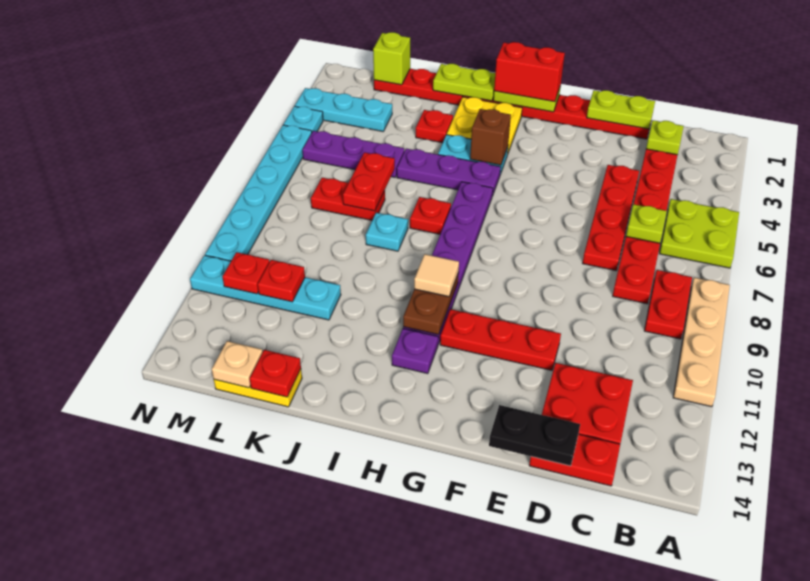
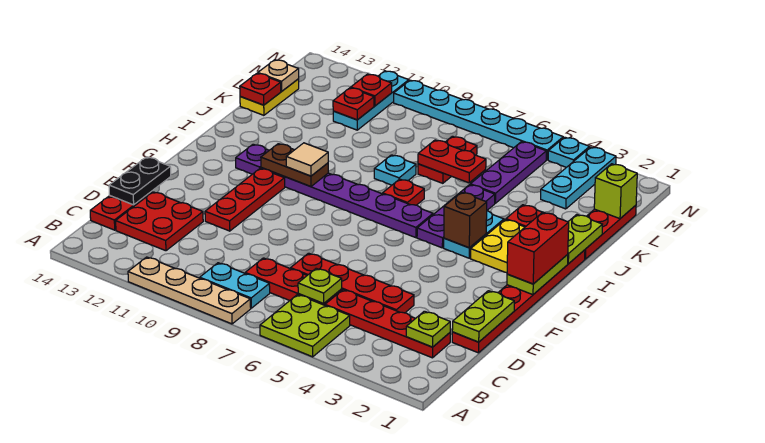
red plate B8:B9 level 1 -> cyan plate B8:B9 level 1
cyan plate K11:N11 level 1 -> cyan plate L11:N11 level 1

